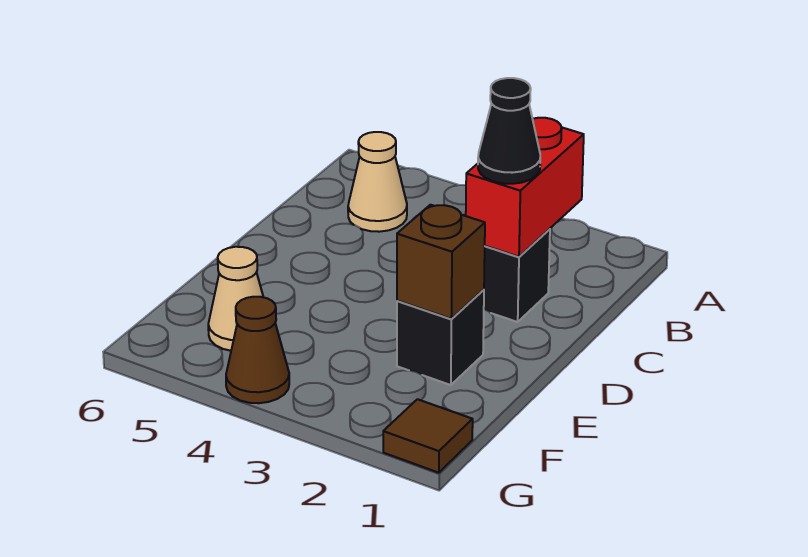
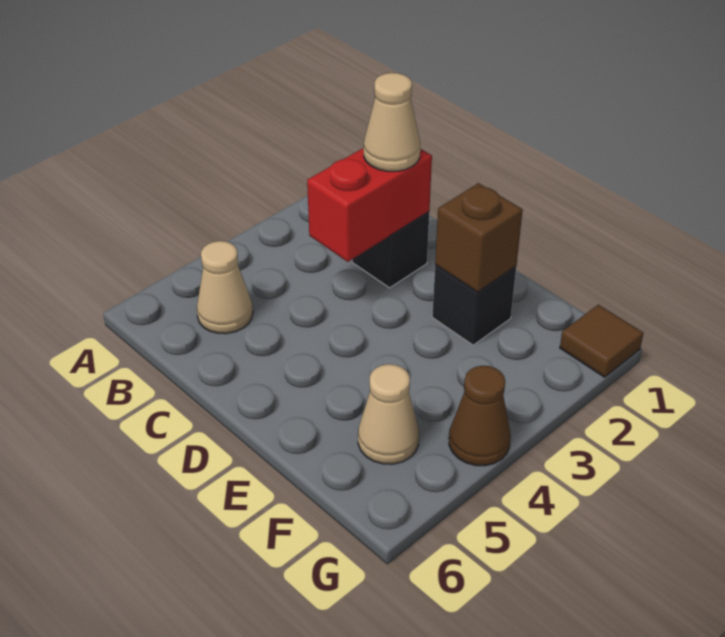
red brick B2:C2 level 2 -> red brick C2:C3 level 2
black cone C2 level 3 -> tan cone C2 level 3

